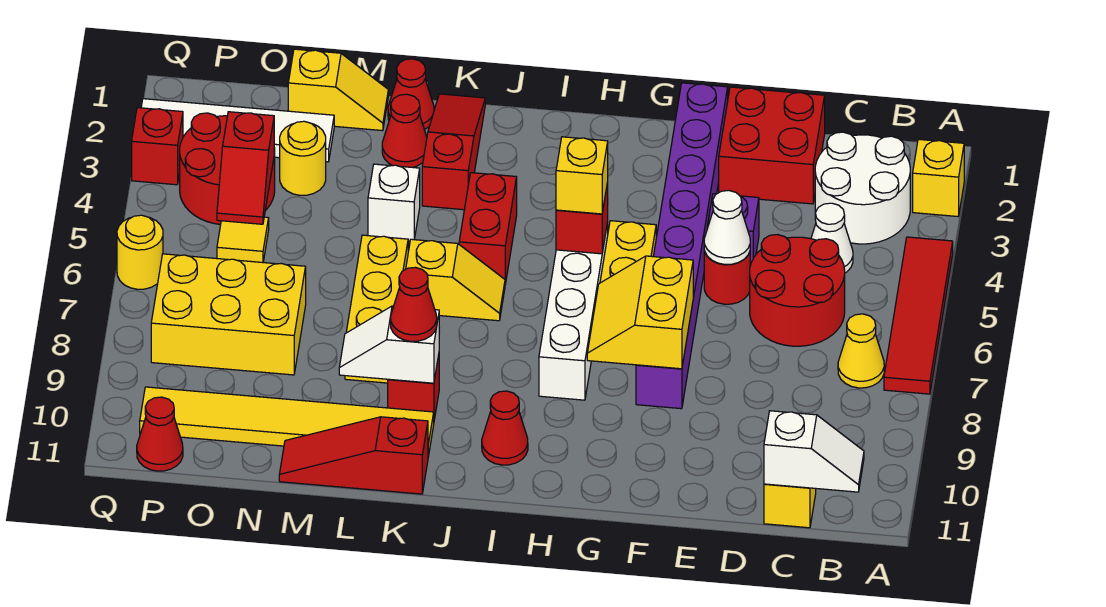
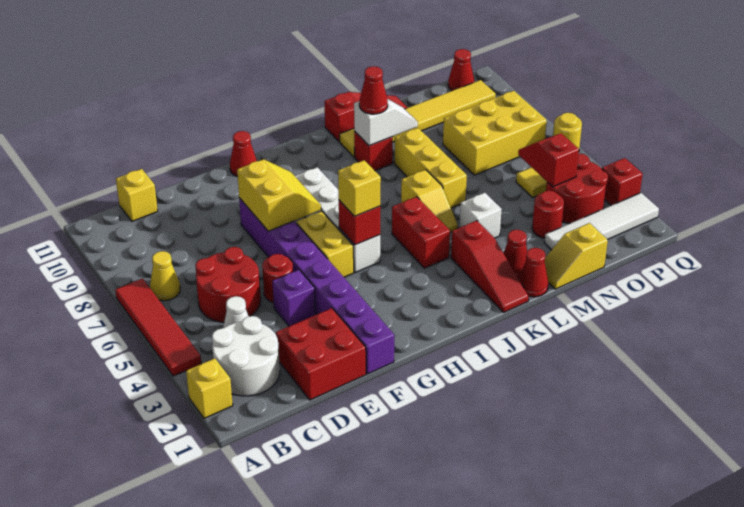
white slope B11:C11 level 2 top C -> none
white cone E5 level 2 -> none
red cone I10 level 1 -> red cone G11 level 1
yellow slope J6:K6 level 1 top K -> yellow slope K5:K6 level 1 top 6
yellow round brick N3 level 1 -> red round brick N3 level 1

